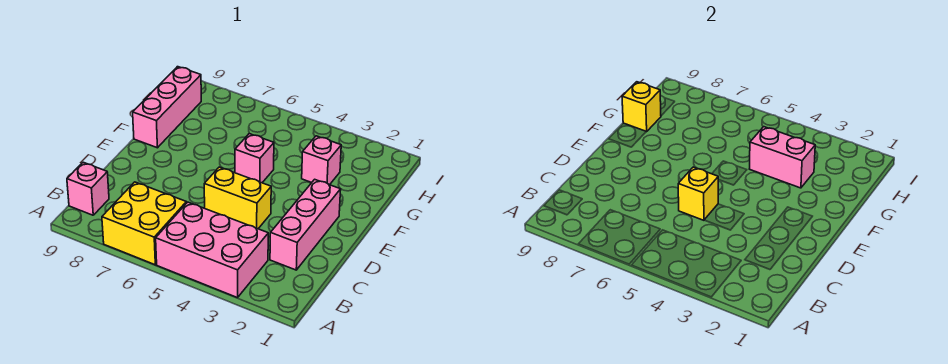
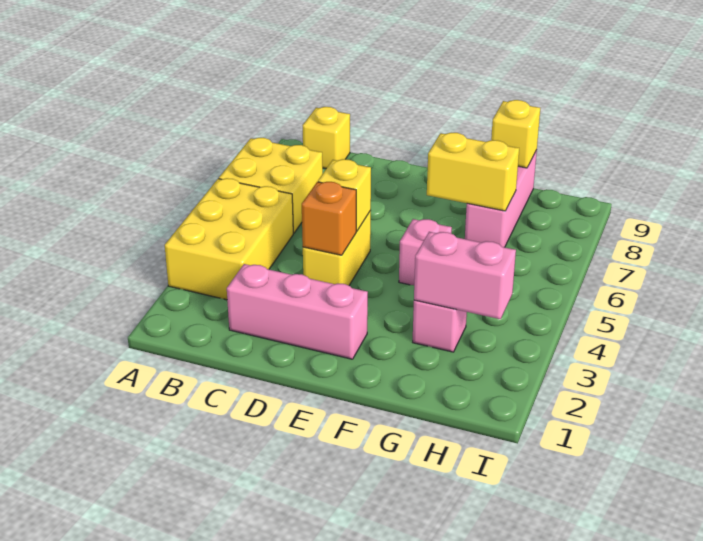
pink brick A3:B5 level 1 -> yellow brick A3:B5 level 1
pink brick B9 level 1 -> yellow brick B9 level 1
none -> orange brick D4 level 2
none -> yellow brick F7:G7 level 2
pink brick F9:H9 level 1 -> pink brick G7:G9 level 1
pink brick G3:G4 level 2 -> pink brick G3:H3 level 2

